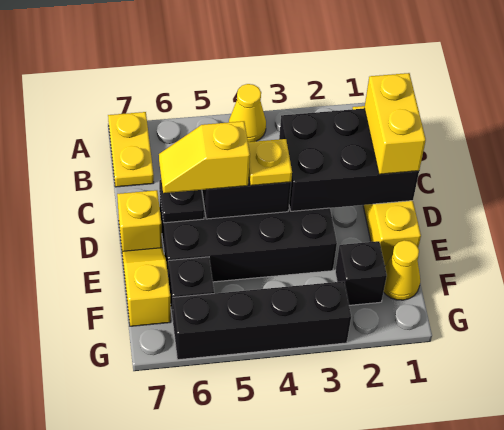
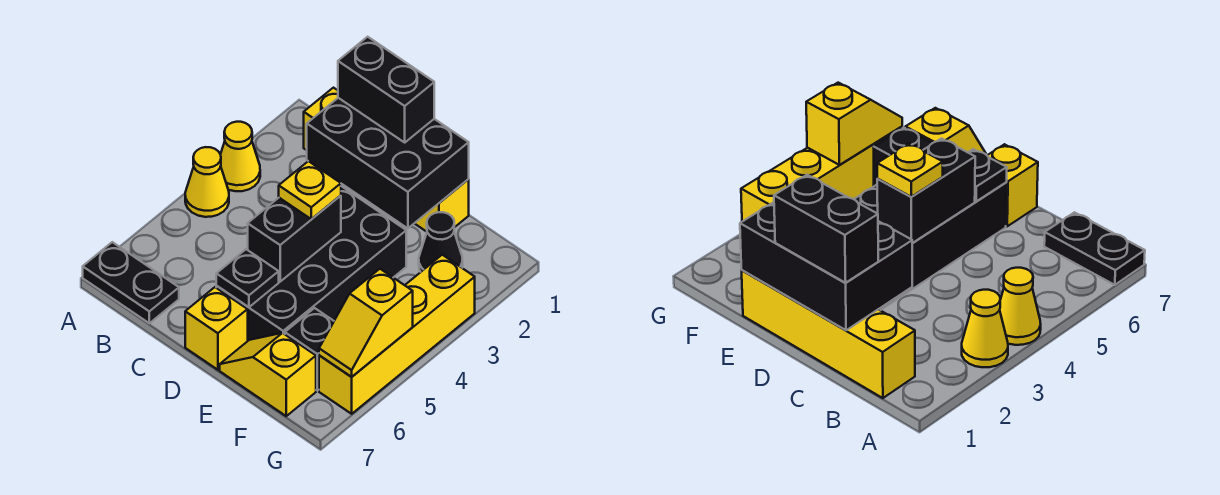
yellow plate A7:B7 level 1 -> black plate A7:B7 level 1
black brick C1:D3 level 2 -> black brick C1:E2 level 2
yellow brick C1:D1 level 3 -> black brick C1:D1 level 3
yellow slope D5:D6 level 3 top 5 -> yellow slope G5:G6 level 2 top 5
yellow cone F1 level 1 -> yellow cone A3 level 1
black brick F2 level 1 -> black cone F2 level 1
black brick G3:G6 level 1 -> yellow brick G3:G6 level 1

